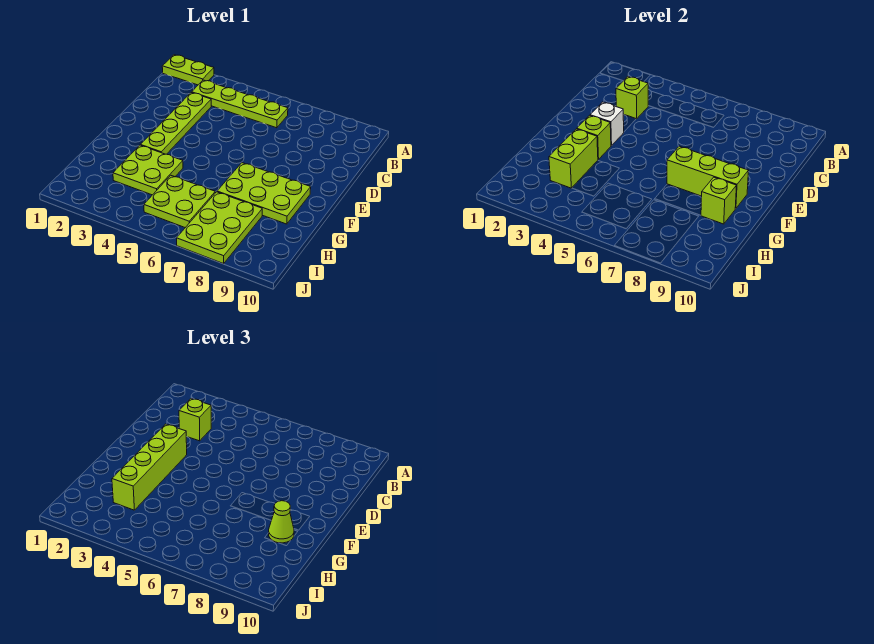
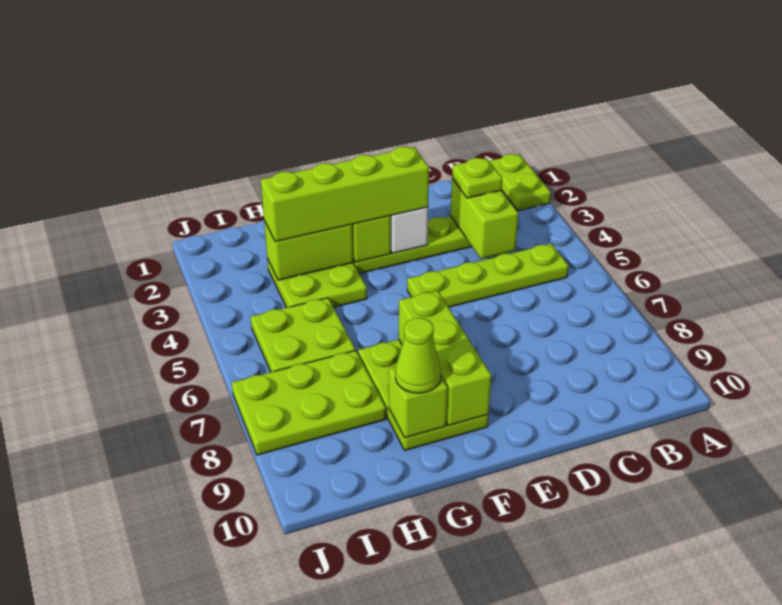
lime plate B3:B6 level 1 -> lime plate B5:E5 level 1
lime brick C3 level 2 -> lime brick C3:C4 level 2
lime brick C3 level 3 -> lime plate C3 level 3

